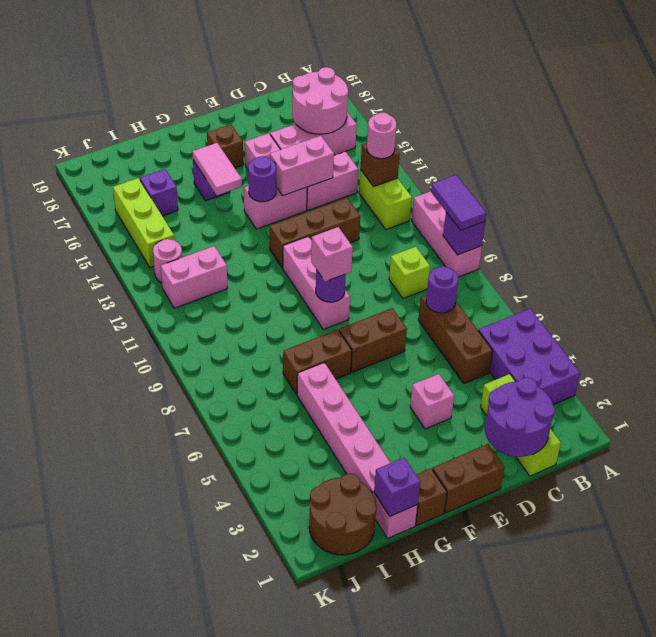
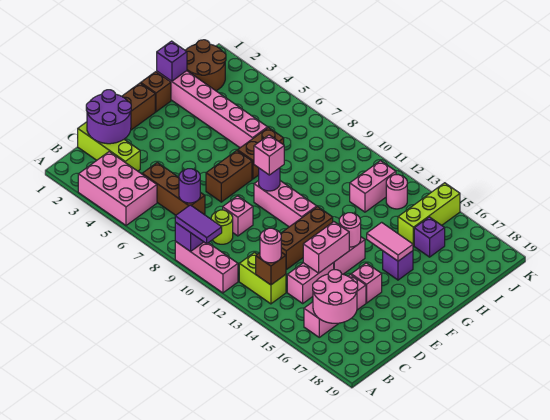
purple brick A3:B5 level 1 -> pink brick A3:B5 level 1
lime brick C9 level 1 -> lime round brick C9 level 1
pink brick E4 level 1 -> pink brick D9 level 1
purple round brick F14 level 2 -> pink round brick F14 level 2
brown brick F17 level 1 -> none
lime brick J14:J16 level 1 -> lime brick I15:K15 level 1

